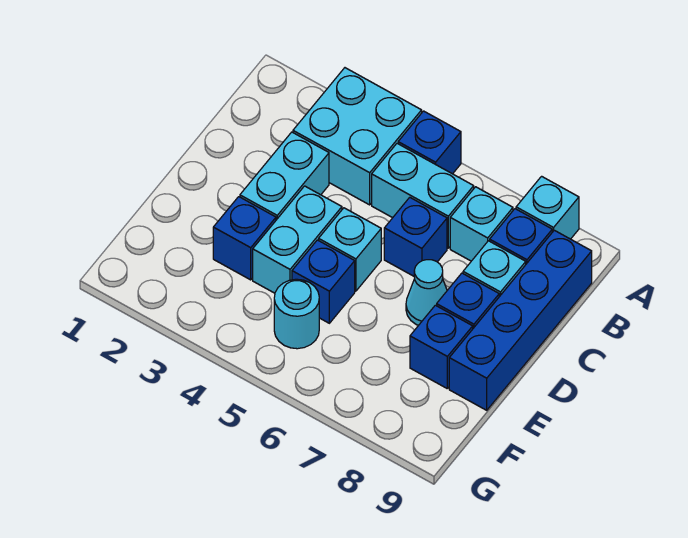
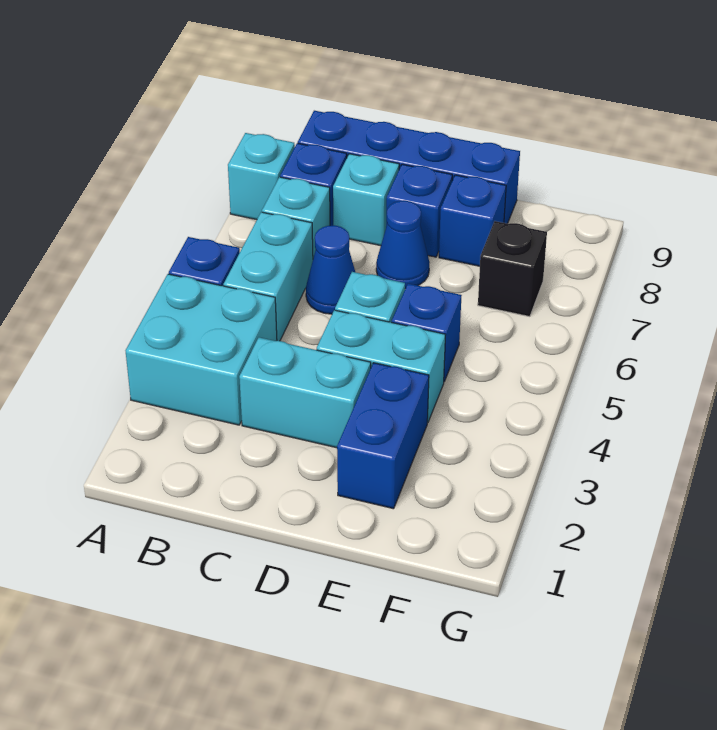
blue brick C6 level 1 -> blue cone C6 level 1
cyan cone D7 level 1 -> blue cone D7 level 1
blue brick E3 level 1 -> blue brick E2:E3 level 1
cyan round brick F5 level 1 -> none
none -> black brick F7 level 1

